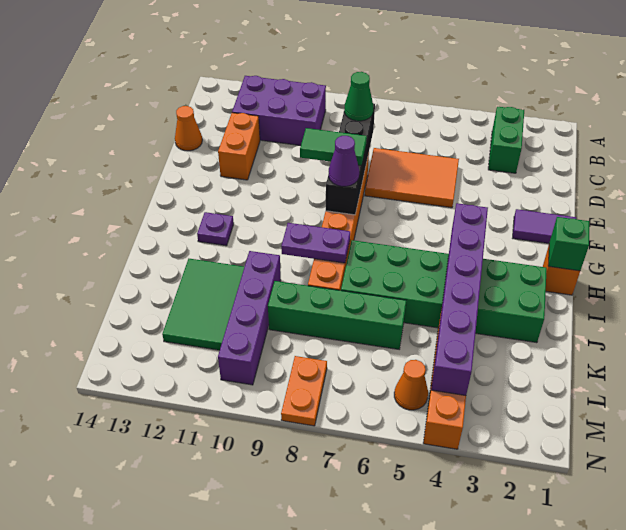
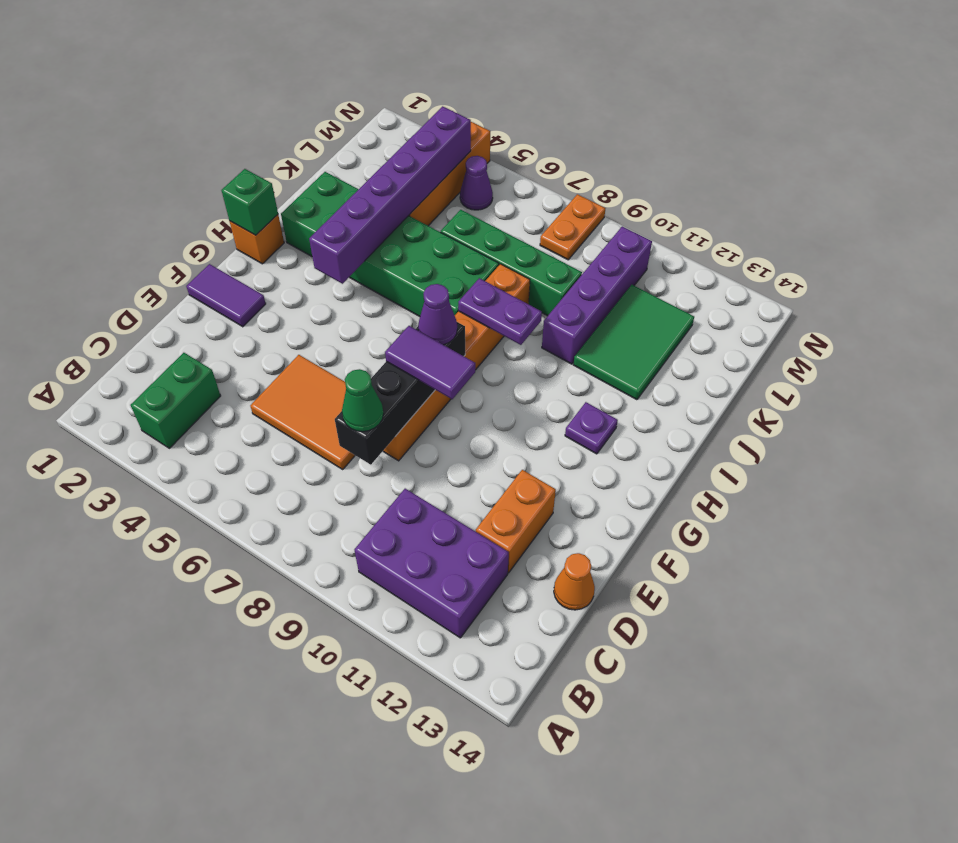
green tile F8:F9 level 3 -> purple tile F8:F9 level 3
orange cone M5 level 1 -> purple cone M5 level 1

